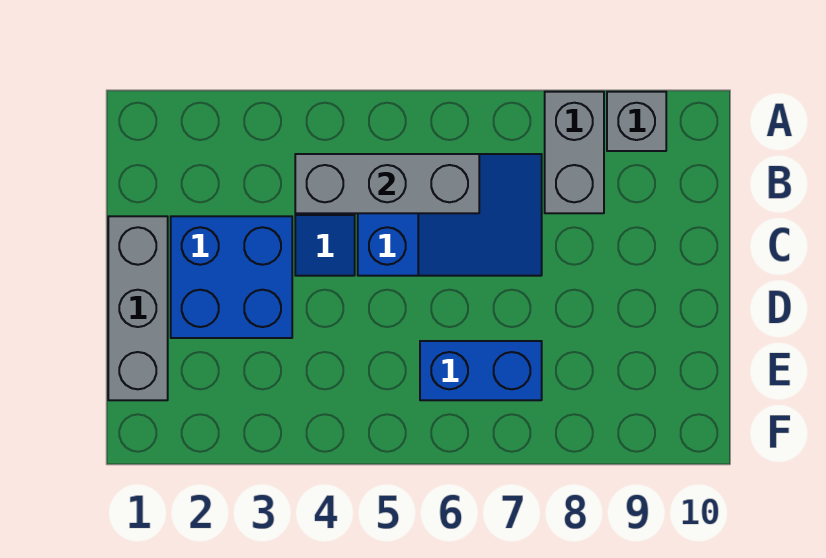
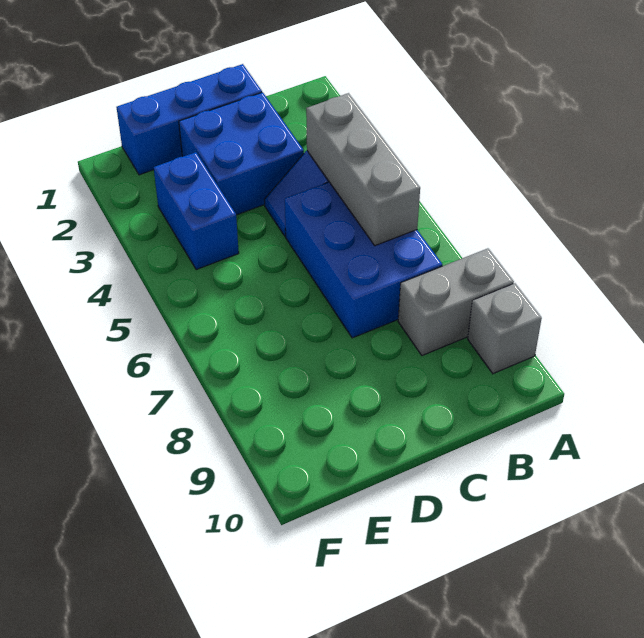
blue slope B5:C7 level 1 top 5 -> blue brick B5:C7 level 1
grey brick C1:E1 level 1 -> blue brick C1:E1 level 1
blue brick E6:E7 level 1 -> blue brick E3:E4 level 1

